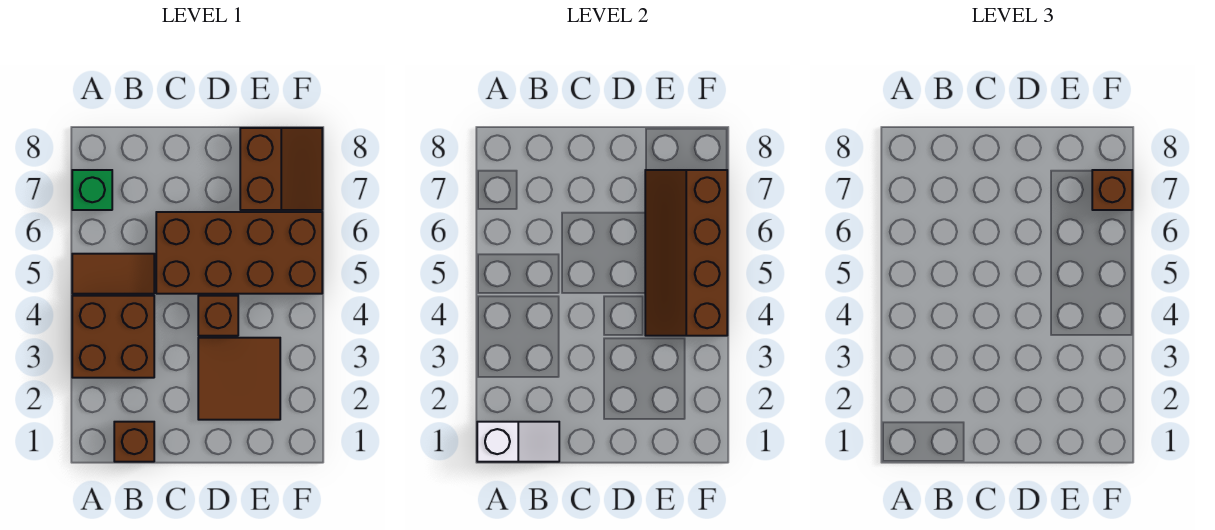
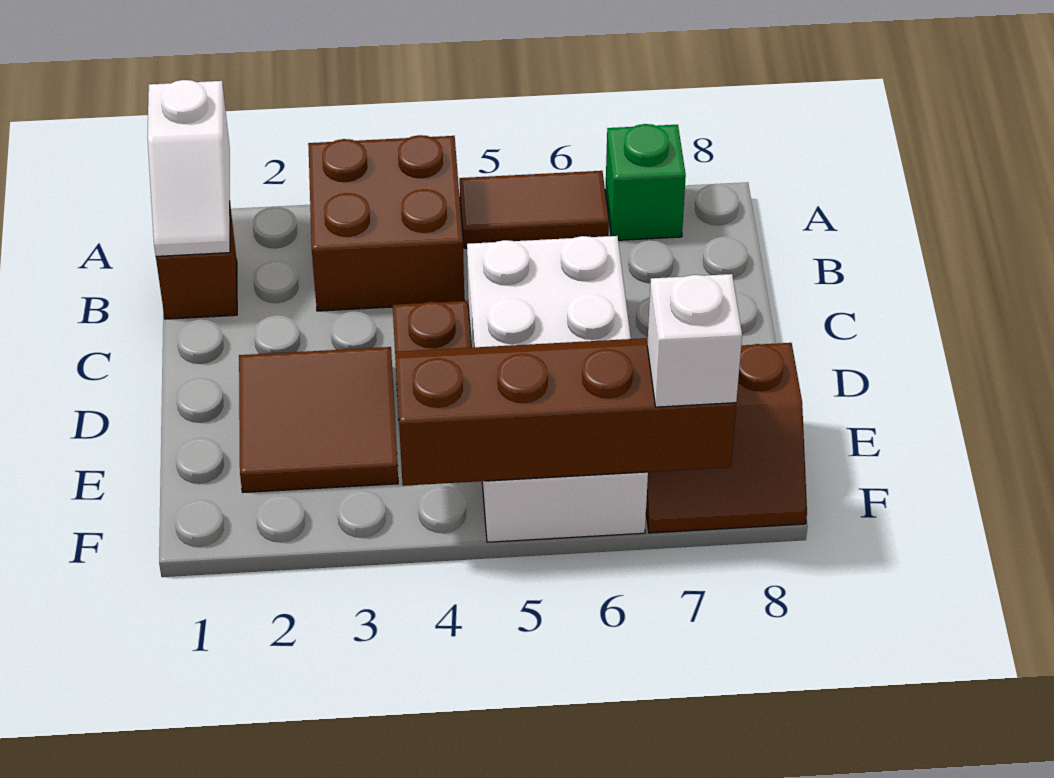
brown tile A5:B5 level 1 -> brown tile A5:A6 level 1
brown brick C5:F6 level 1 -> white brick C5:F6 level 1
brown brick F7 level 3 -> white brick F7 level 3

